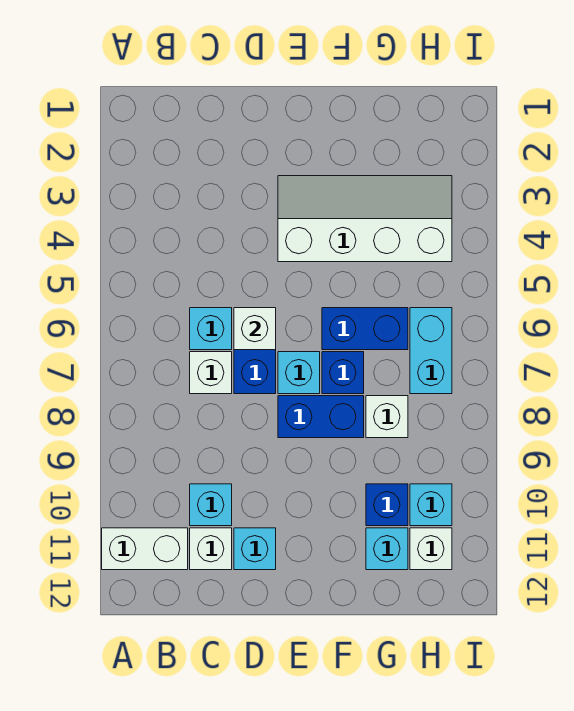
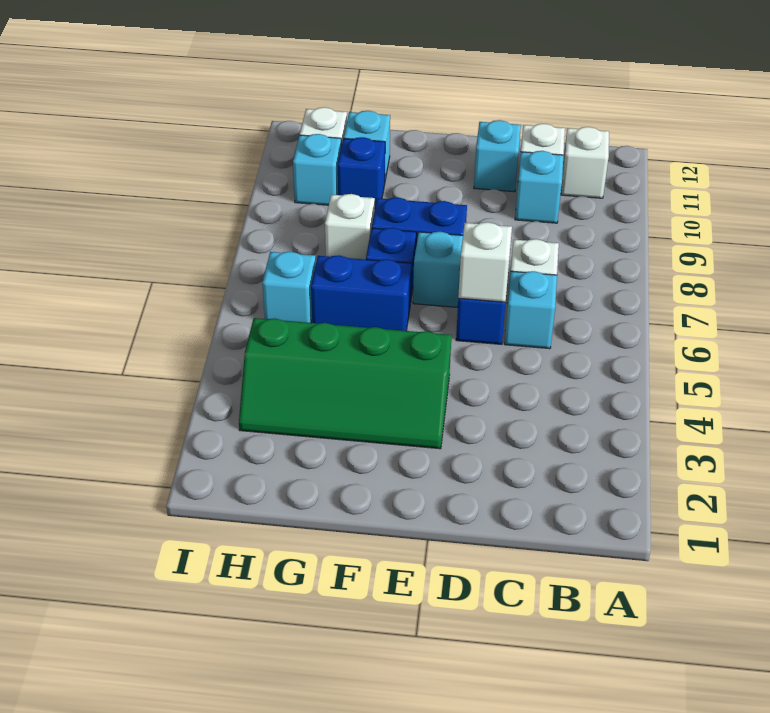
white brick A11:B11 level 1 -> white brick B11 level 1
white slope E3:H4 level 1 top 4 -> green slope E3:H4 level 1 top 4
cyan brick H6:H7 level 1 -> cyan brick H6 level 1

